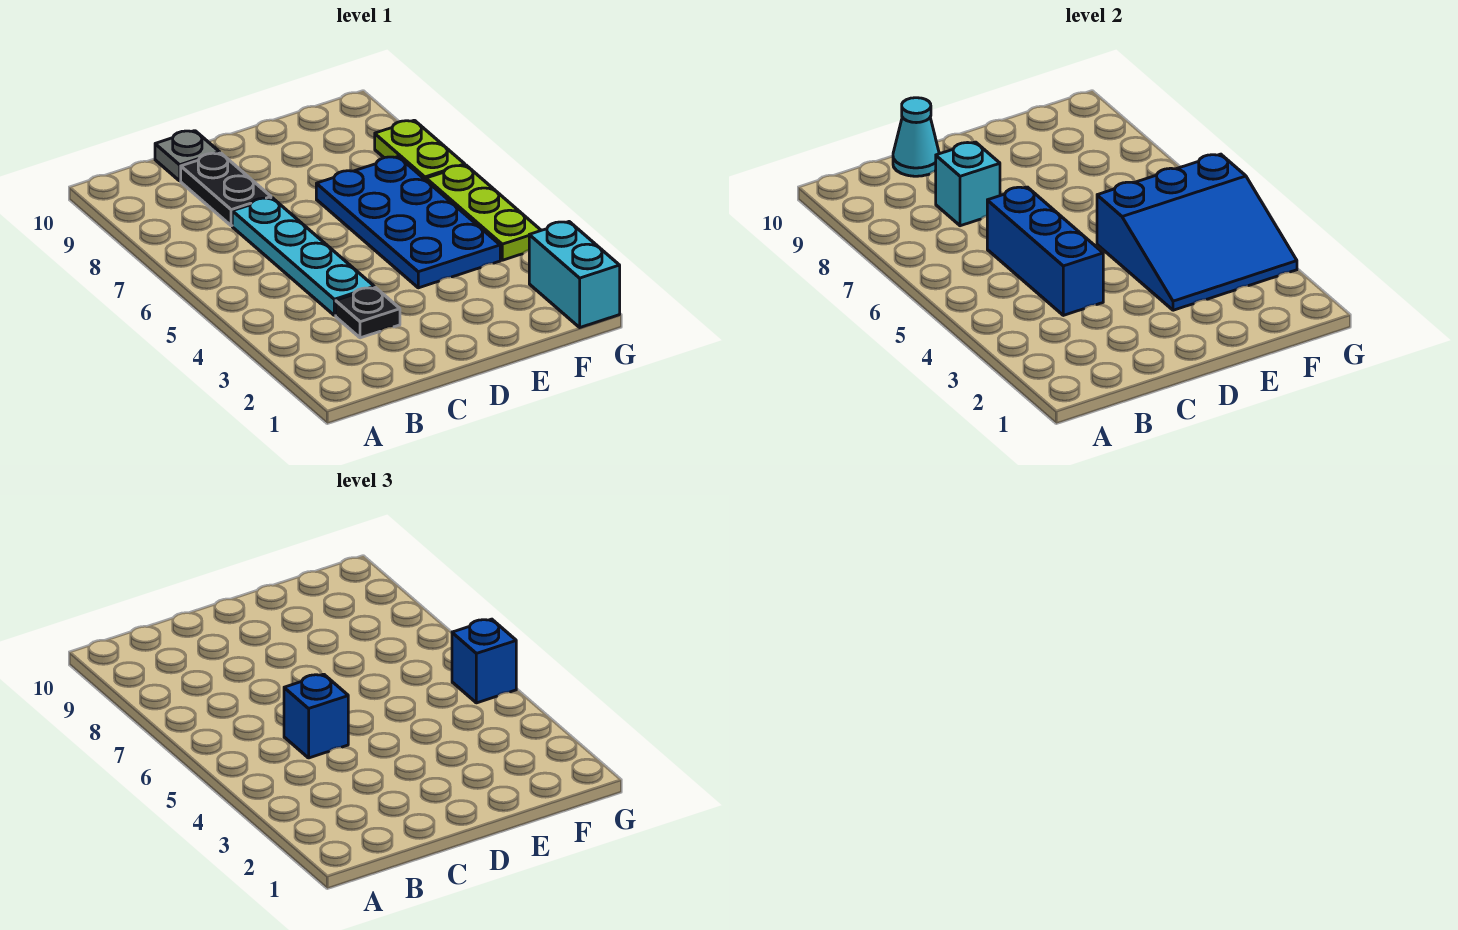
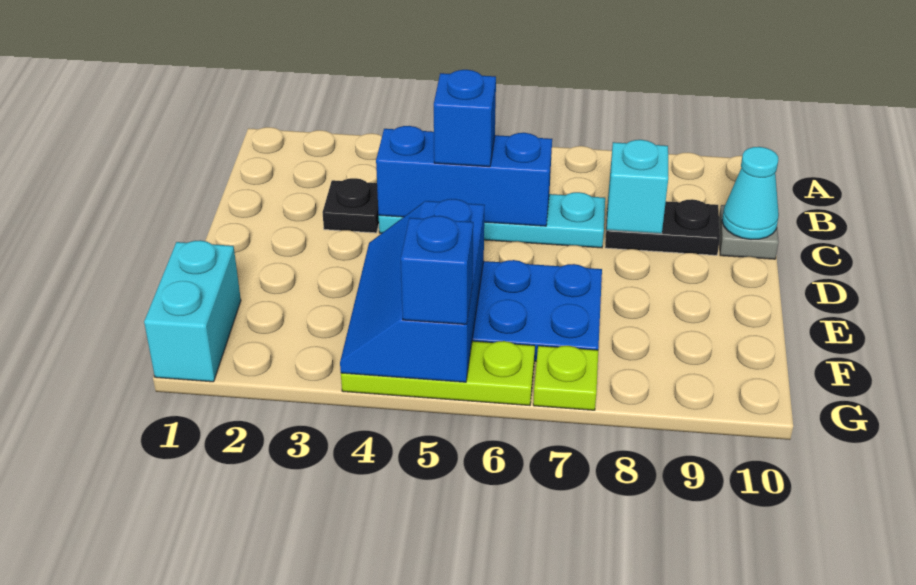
blue slope E3:G5 level 2 top 5 -> blue slope E4:G5 level 2 top 5
cyan brick G1:G2 level 1 -> cyan brick F1:G1 level 1
lime plate G7:G8 level 1 -> lime plate G7 level 1

